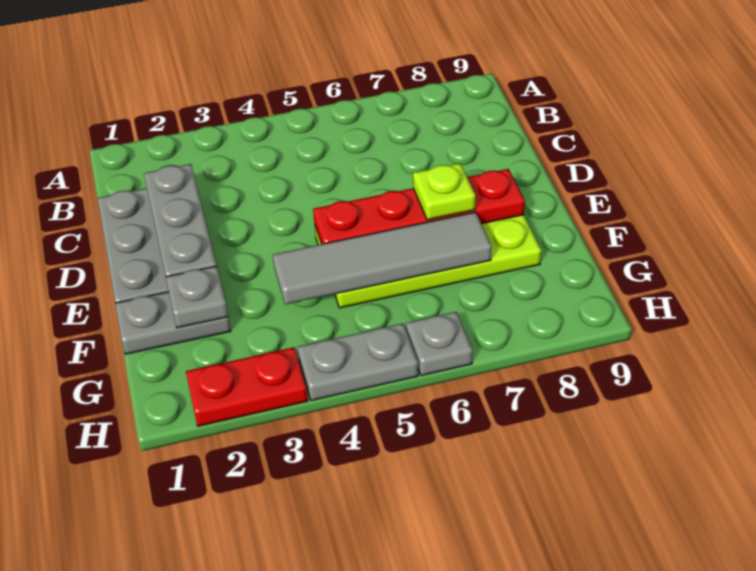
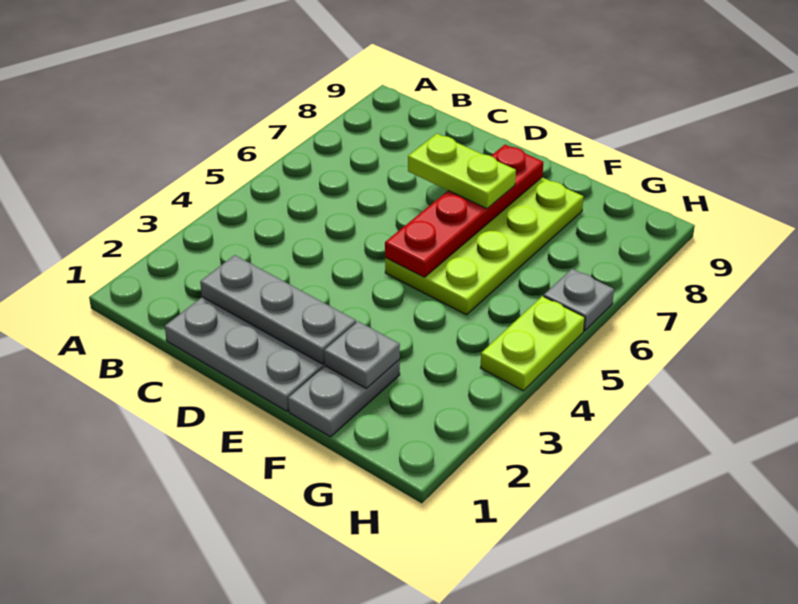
lime plate E7 level 3 -> lime plate D7:E7 level 3
grey tile F4:F7 level 2 -> none
red plate H2:H3 level 1 -> none
grey plate H4:H5 level 1 -> lime plate H4:H5 level 1

